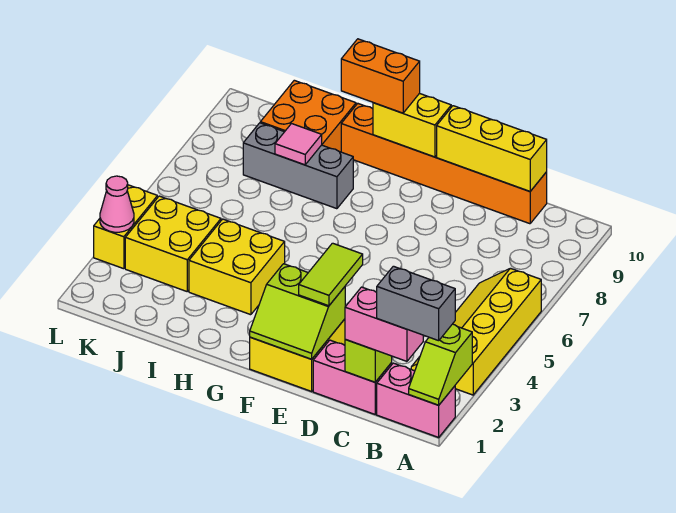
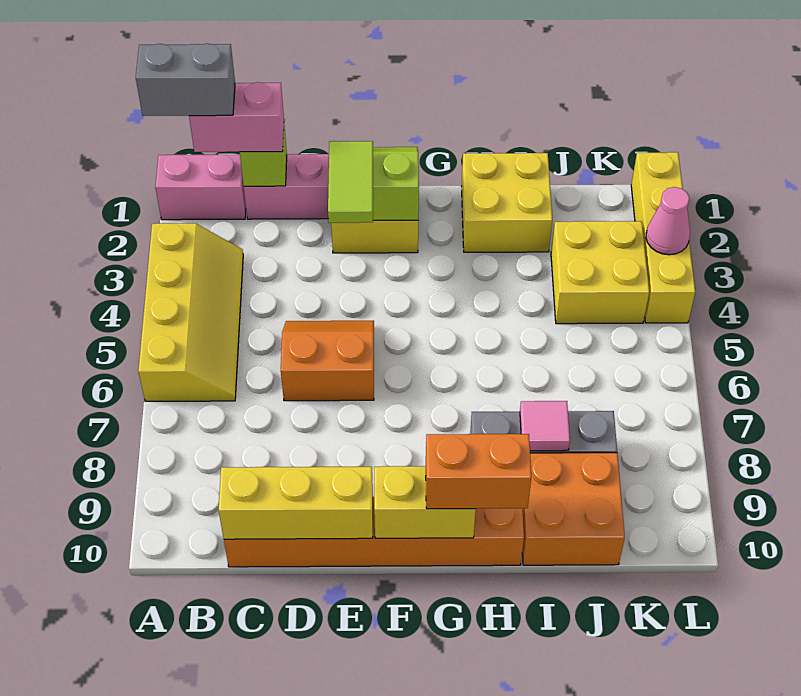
lime slope A1:A2 level 2 top 2 -> none
none -> orange slope D5:E6 level 1 top 6
yellow brick H3:I4 level 1 -> yellow brick H1:I2 level 1
yellow brick L3:L4 level 1 -> yellow brick L1:L4 level 1

